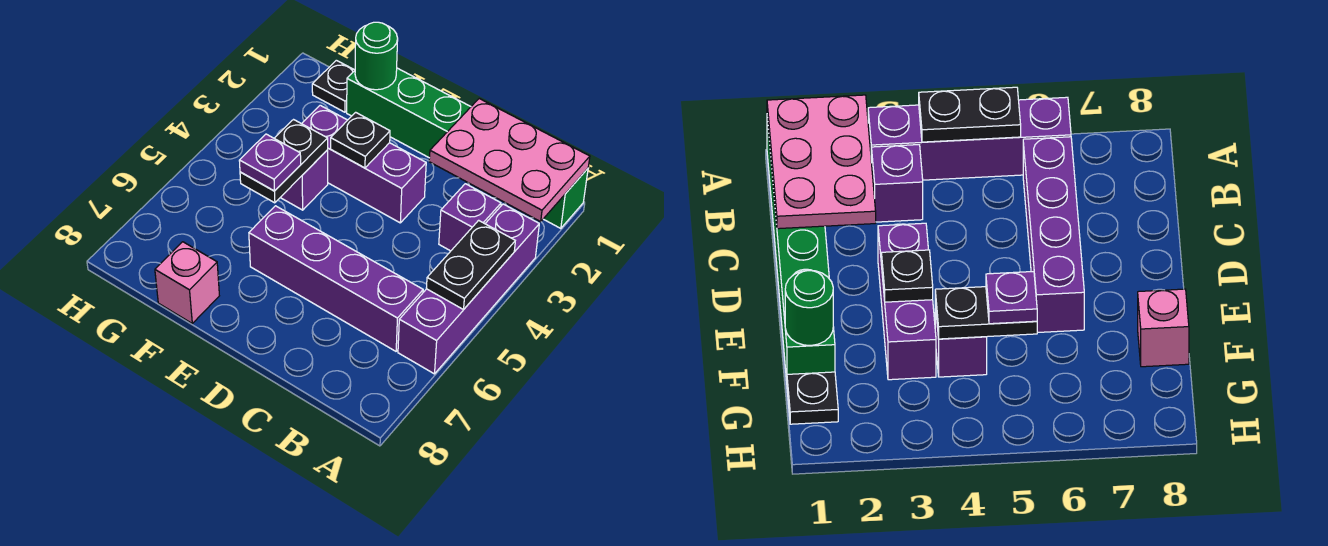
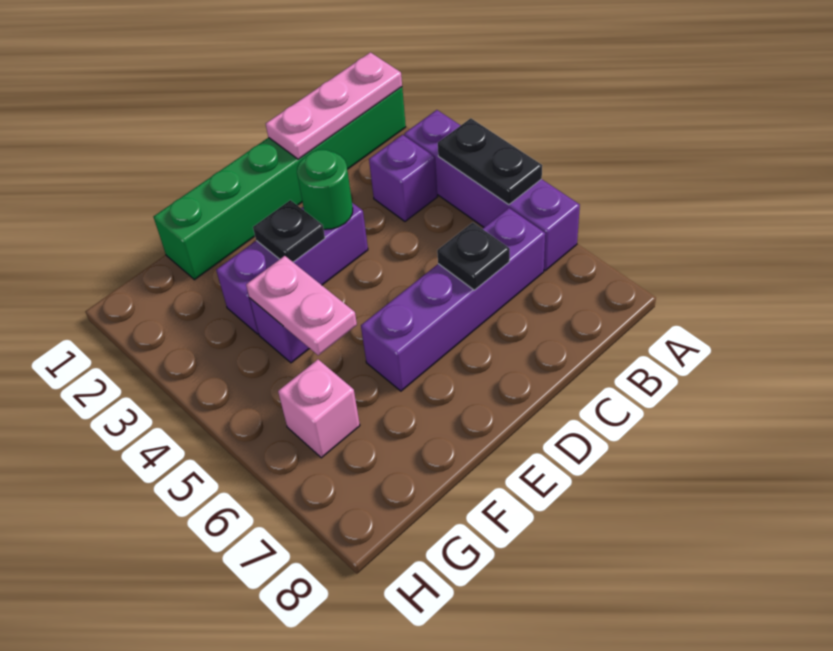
pink plate A1:C2 level 2 -> pink plate A1:C1 level 2
green round brick F1 level 2 -> green round brick D3 level 2
black plate F4:F5 level 2 -> pink plate F4:F5 level 2
purple plate F5 level 3 -> none
pink brick F8 level 1 -> pink brick G6 level 1
black plate G1 level 1 -> black plate C6 level 2

